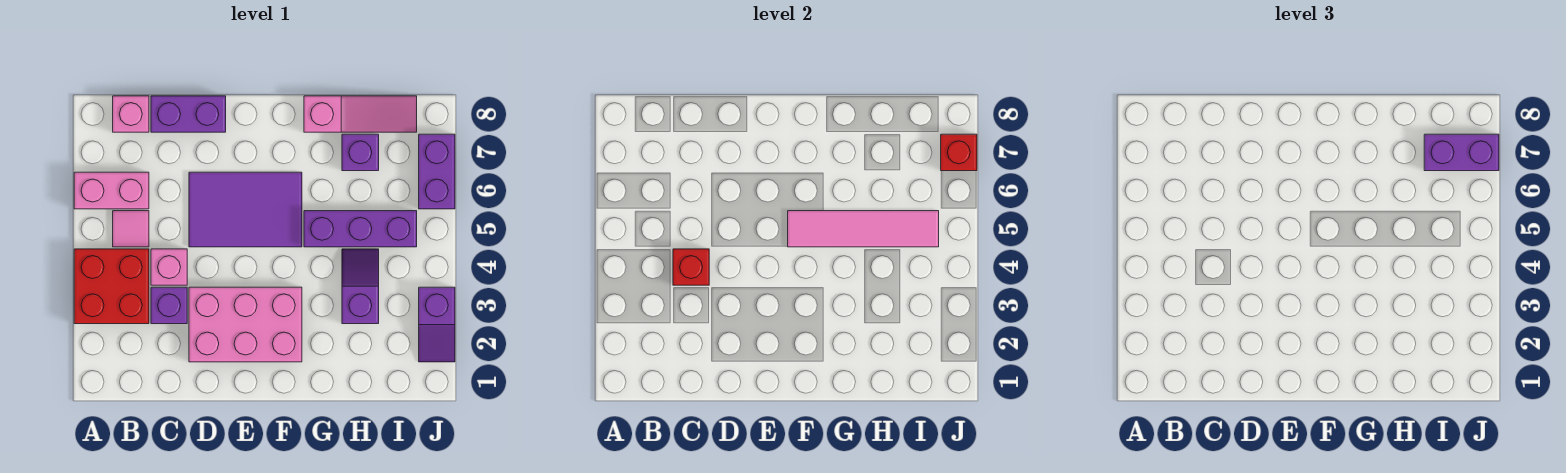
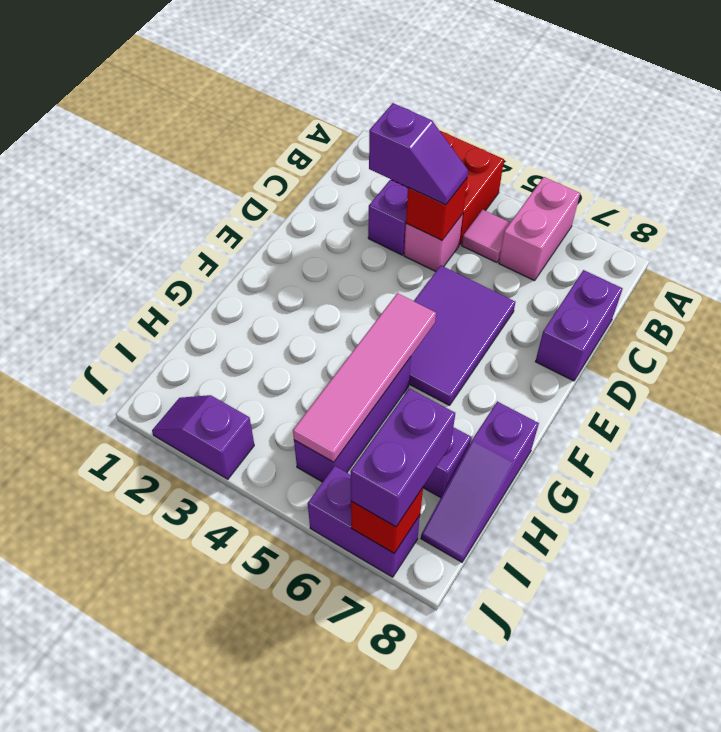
pink brick B8 level 1 -> none
pink brick D2:F3 level 1 -> none
pink slope G8:I8 level 1 top G -> purple slope G8:I8 level 1 top G
purple slope H3:H4 level 1 top 3 -> purple slope C3:C4 level 3 top 3

